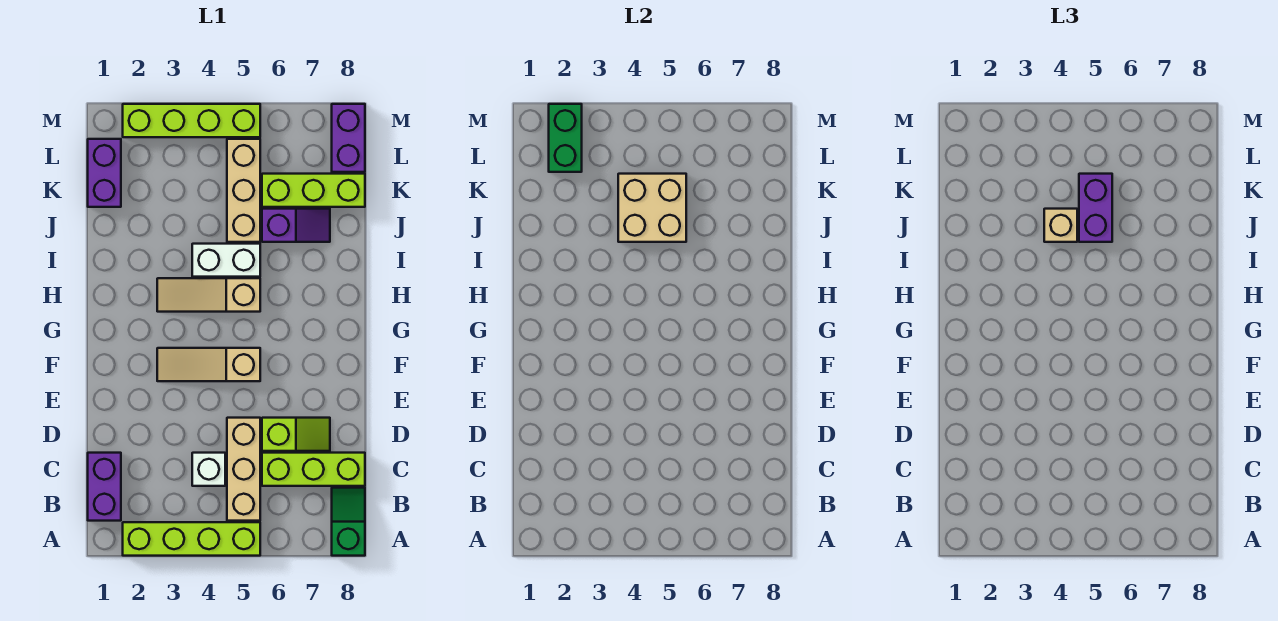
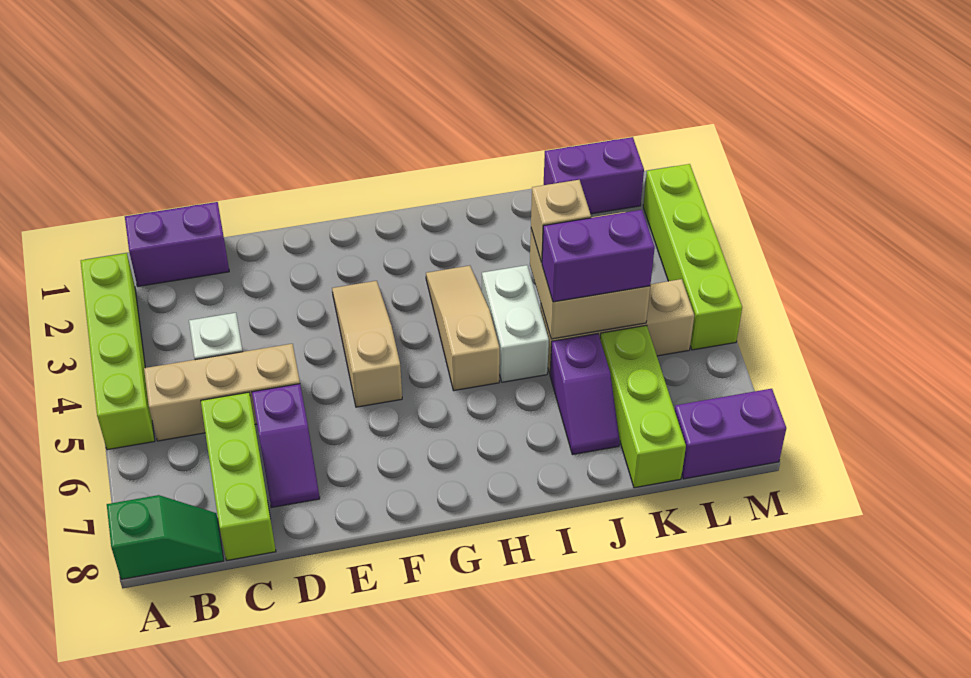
lime slope D6:D7 level 1 top 6 -> purple slope D6:D7 level 1 top 6
green brick L2:M2 level 2 -> none

